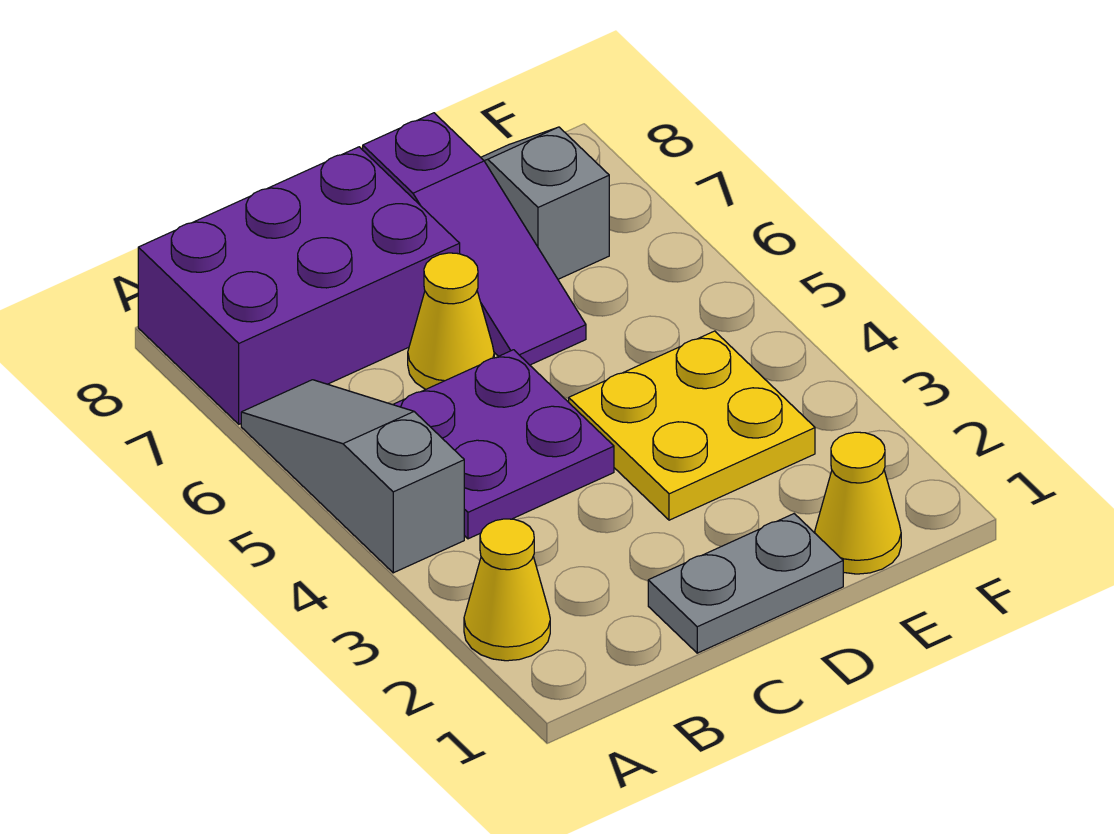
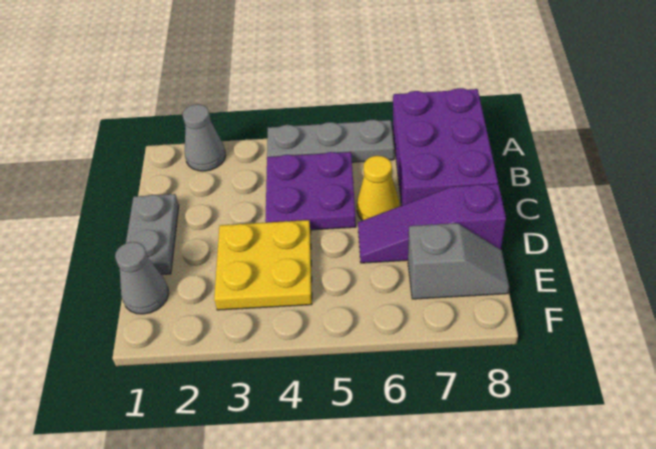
yellow cone A2 level 1 -> grey cone A2 level 1
grey slope A4:A6 level 1 top 4 -> grey plate A4:A6 level 1
yellow cone E1 level 1 -> grey cone E1 level 1

